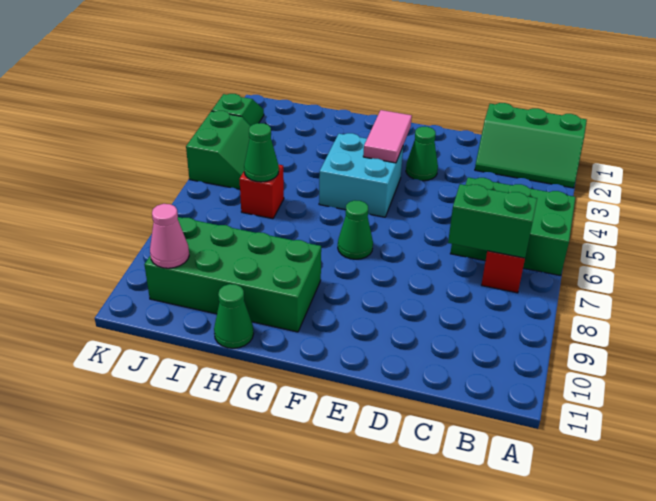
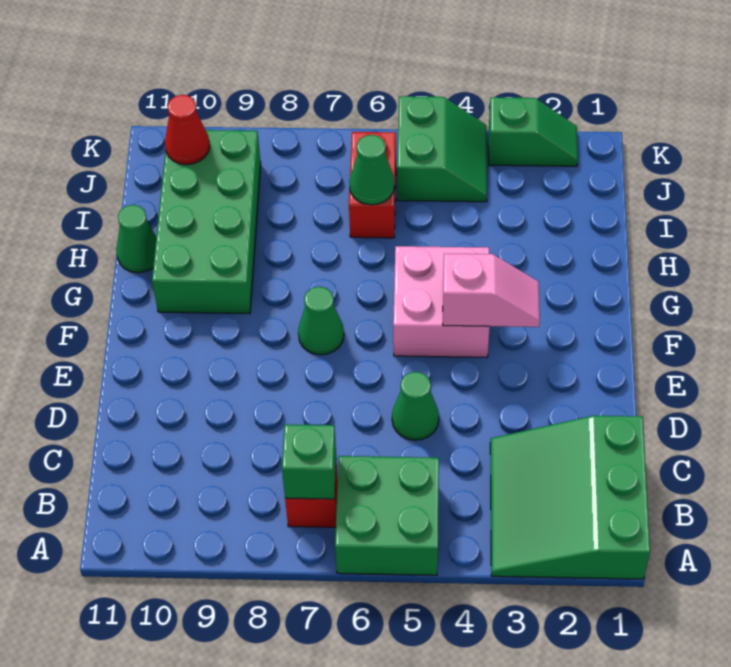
green slope A1:C2 level 1 top 1 -> green slope A1:C3 level 1 top 1
green brick A5:C6 level 1 -> green brick A5:B6 level 1
green brick B7:C7 level 2 -> green brick B7 level 2
green cone E3 level 1 -> green cone D5 level 1
pink tile F3:F4 level 2 -> pink slope F3:F4 level 2 top 4
cyan brick F4:G5 level 1 -> pink brick F4:G5 level 1
red brick I6 level 1 -> red brick I6:J6 level 1
green slope J4:K5 level 1 top K -> green slope J4:K5 level 1 top 5
pink cone J10 level 2 -> red cone J10 level 2

